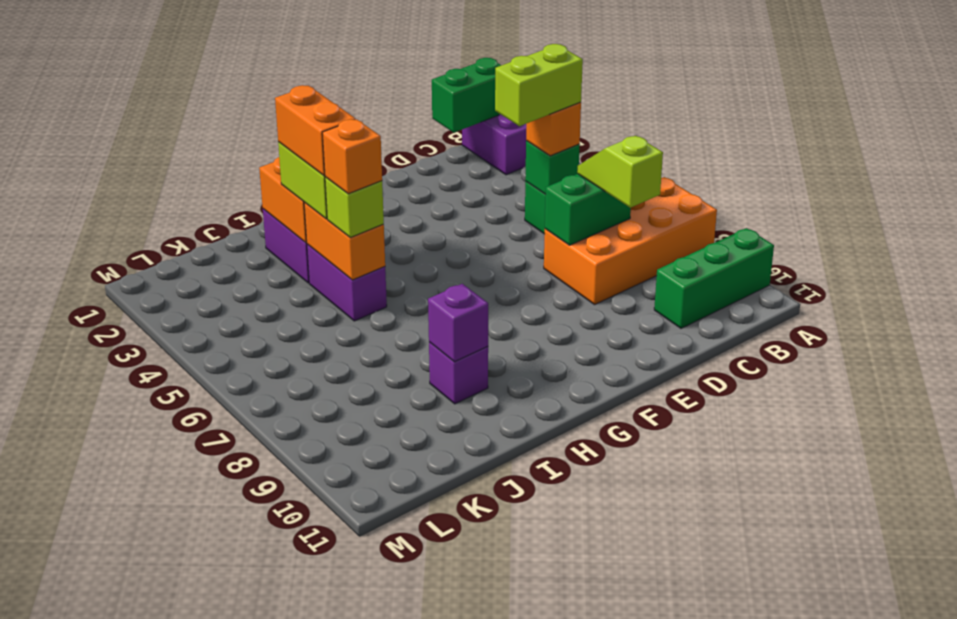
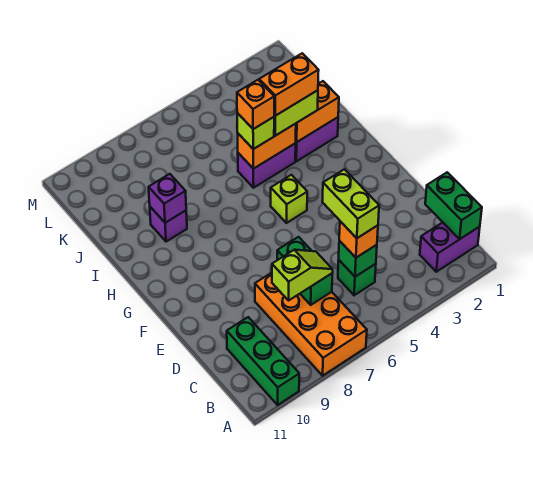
none -> lime brick G5 level 1

